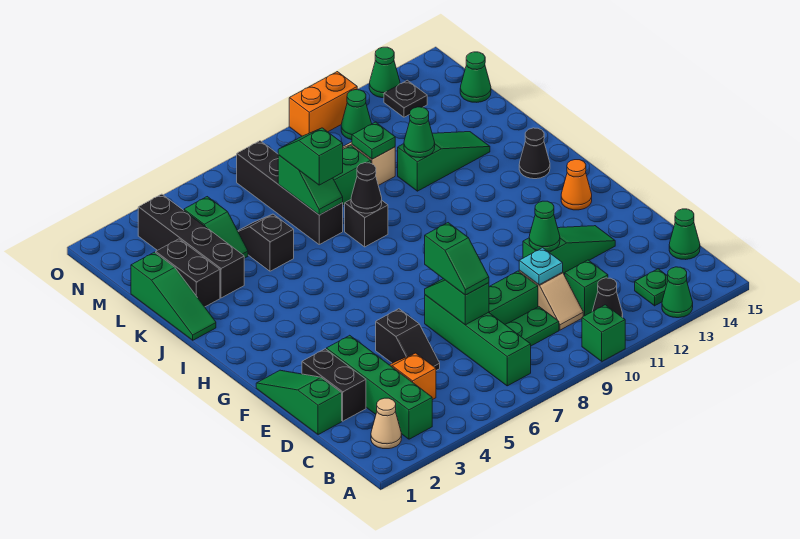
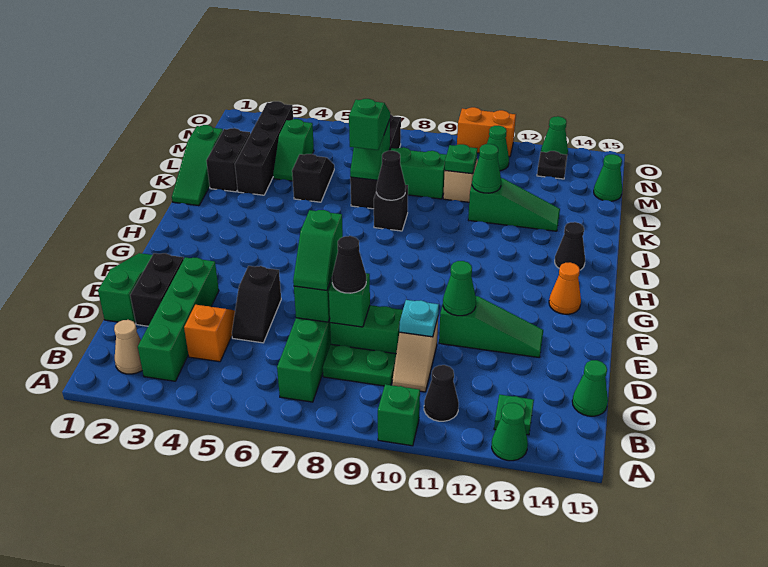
green brick C11 level 1 -> green brick D8 level 2
none -> black cone D8 level 3

